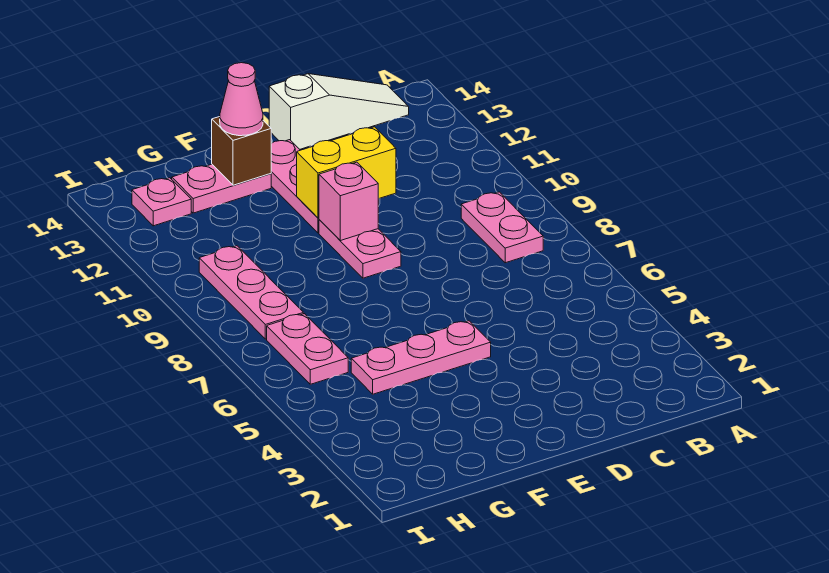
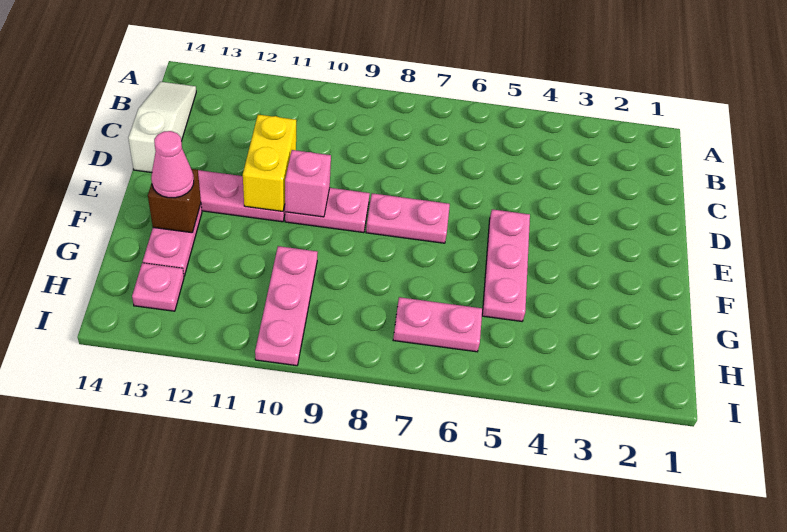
pink plate B8:B9 level 1 -> pink plate E7:E8 level 1
pink plate H8:H10 level 1 -> pink plate G10:I10 level 1

